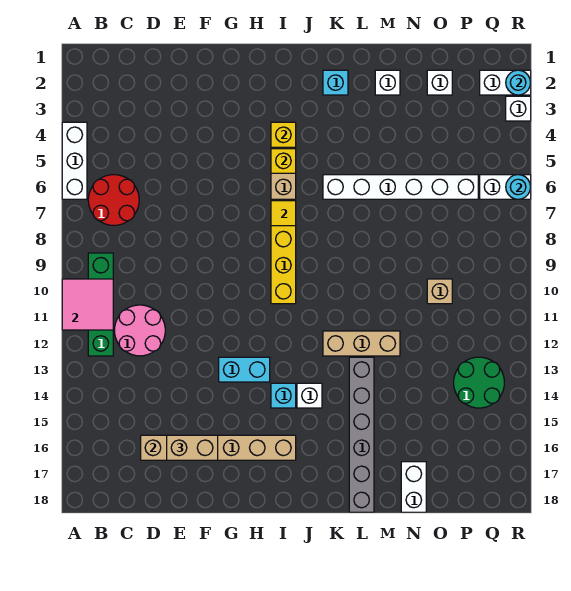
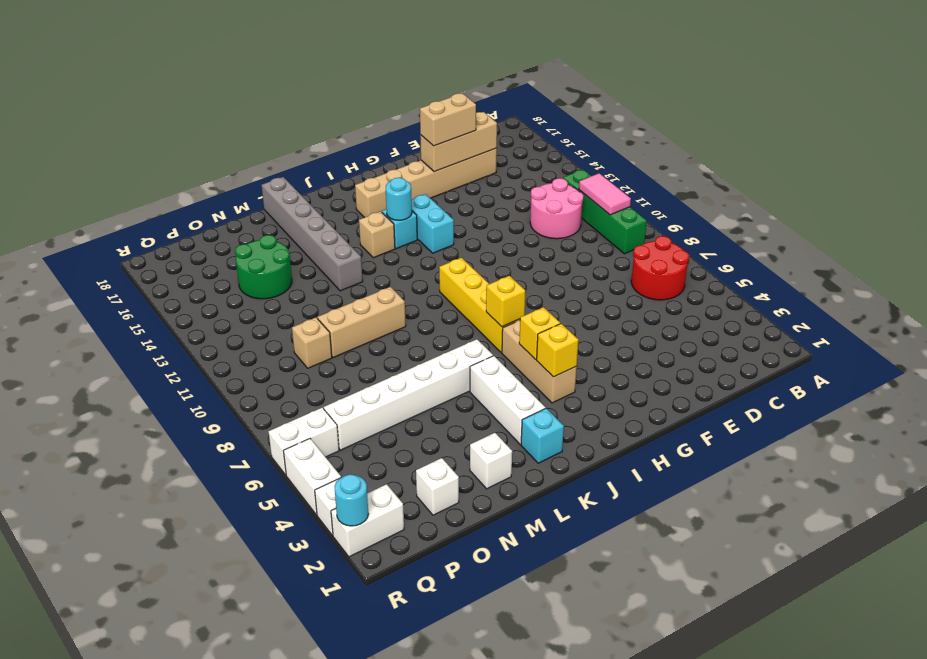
white brick A4:A6 level 1 -> white brick K3:K5 level 1
pink tile A10:B11 level 2 -> pink tile B10:B11 level 2
cyan brick G13:H13 level 1 -> cyan brick H13:H14 level 1
yellow tile I7 level 2 -> yellow brick I7 level 2
white brick J14 level 1 -> tan brick J14 level 1
tan brick K12:M12 level 1 -> tan brick L10:N10 level 1
white brick N17:N18 level 1 -> white brick R4:R5 level 1
green round brick P13:Q14 level 1 -> green round brick N14:O15 level 1
cyan round brick R6 level 2 -> cyan round brick I14 level 2

